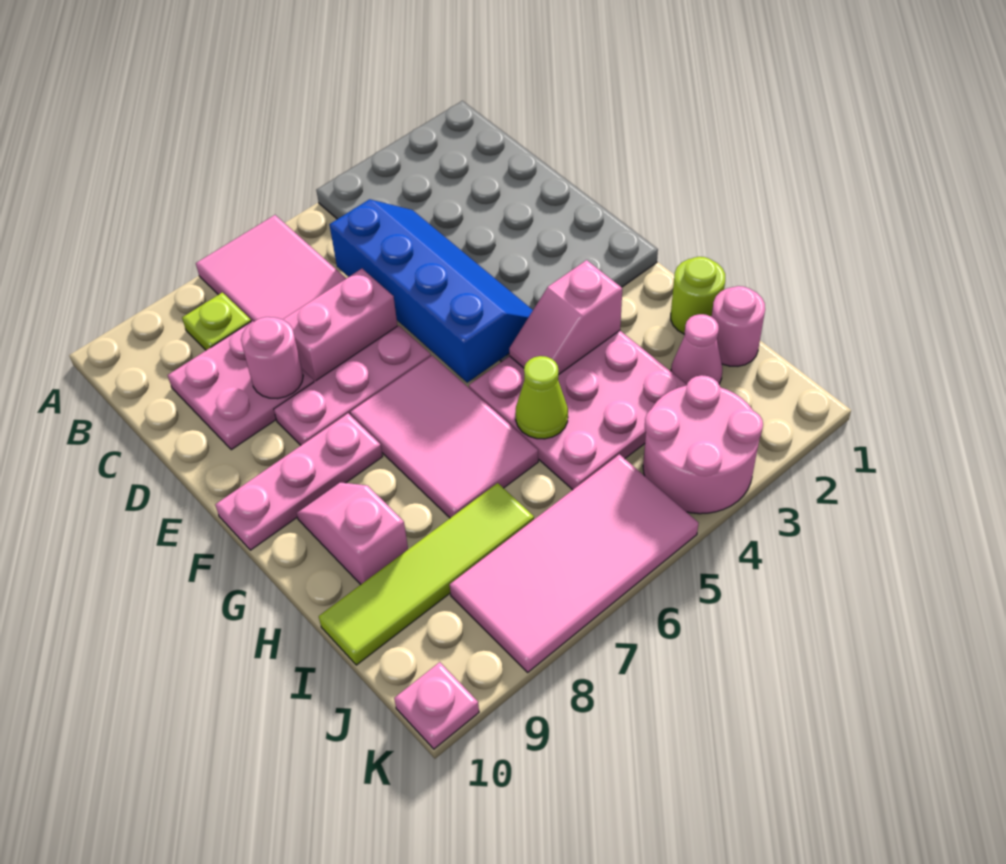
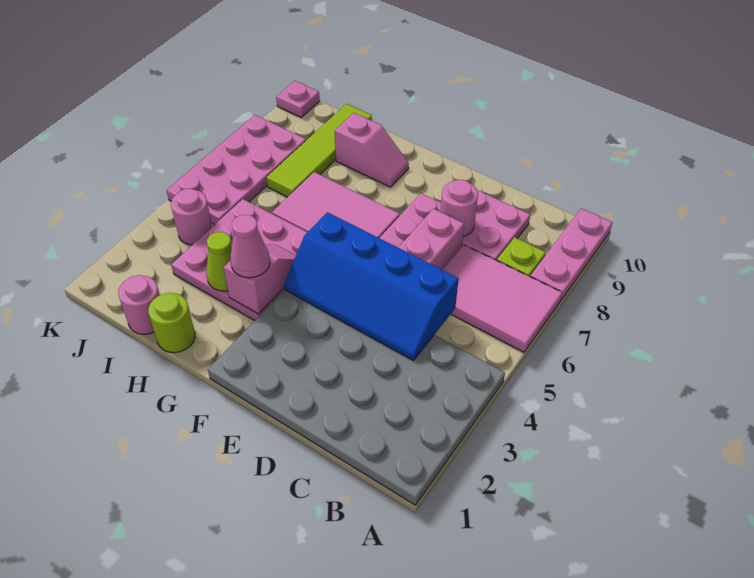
pink plate F8:F10 level 1 -> pink plate A8:A10 level 1
lime cone H5 level 2 -> lime cone H3 level 2
pink cone I2 level 1 -> pink cone G3 level 3
pink round brick J3:K4 level 1 -> pink round brick J4 level 1
pink tile J5:K8 level 1 -> pink plate J5:K8 level 1

